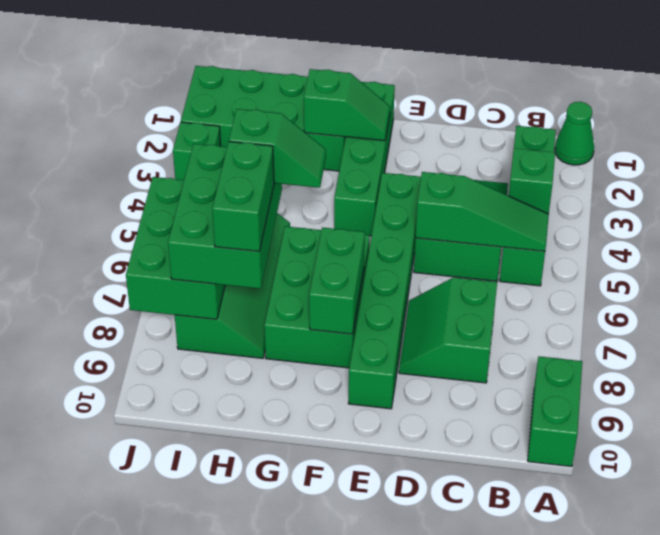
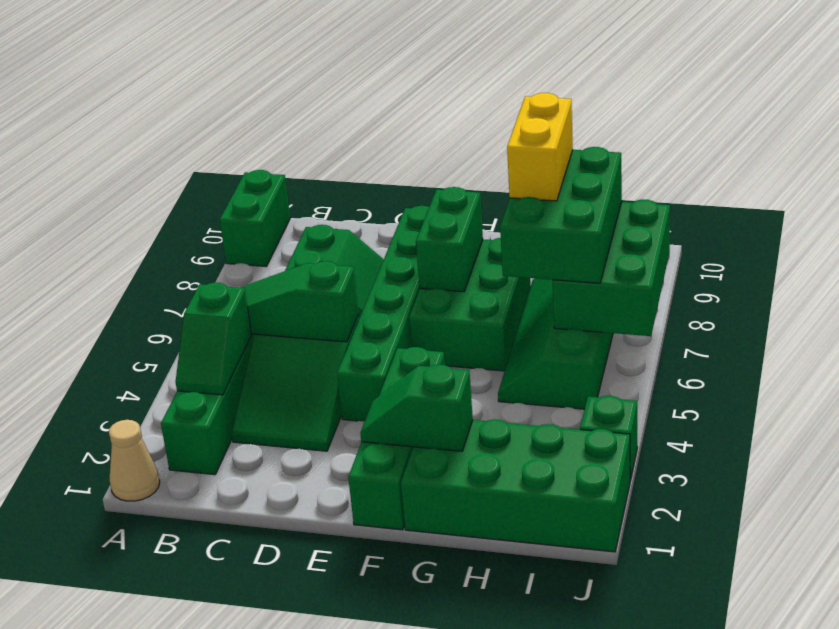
green cone A1 level 1 -> tan cone A1 level 1
green slope G6:H6 level 4 top H -> none
green brick H7:H8 level 4 -> yellow brick H7:H8 level 4

